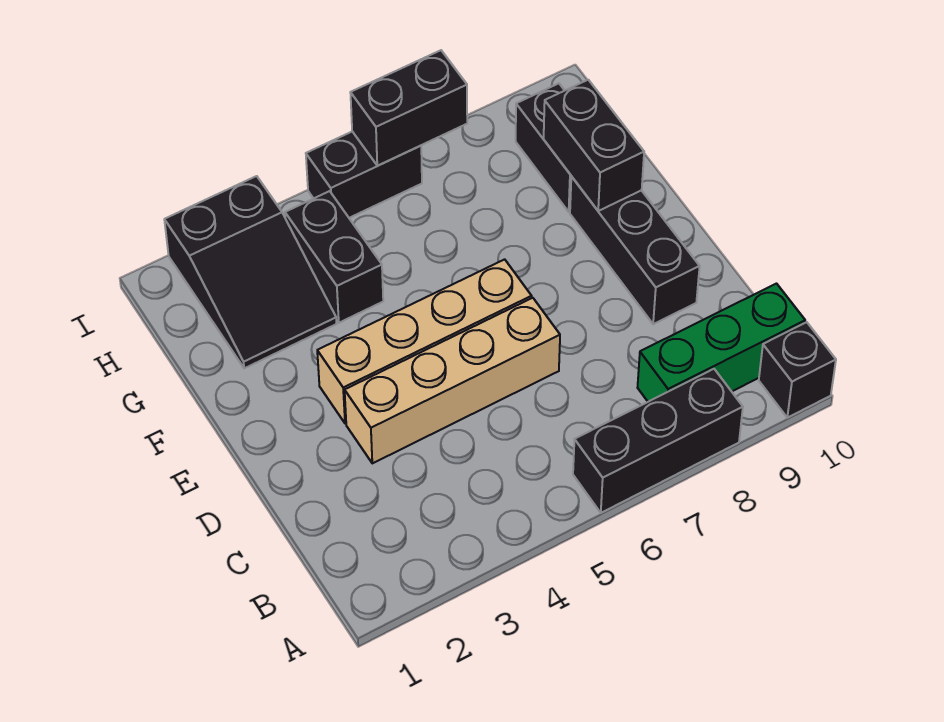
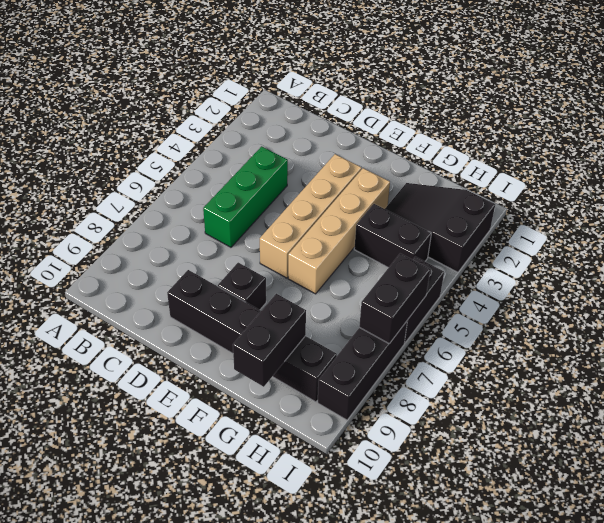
black brick A6:A8 level 1 -> black brick I7:I9 level 1
black brick A10 level 1 -> black brick E8 level 1
green brick B8:B10 level 1 -> green brick C4:C6 level 1
tan brick D3:D6 level 1 -> tan brick F3:F6 level 1
black brick F9:G9 level 2 -> black brick G9:G10 level 2

